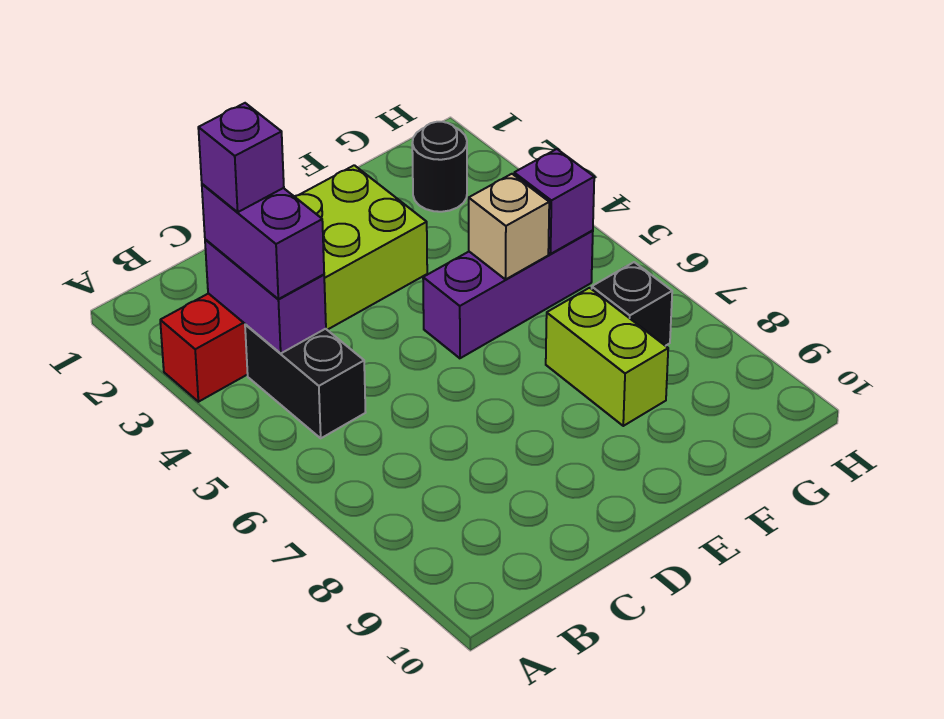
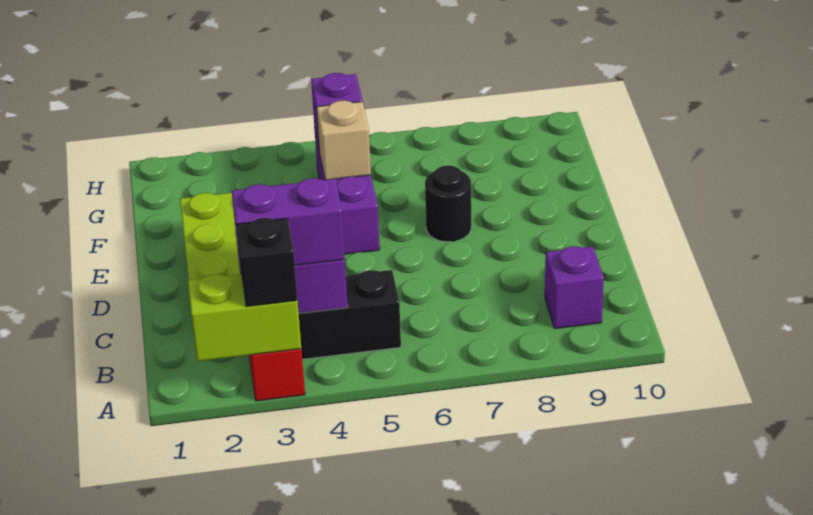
purple brick B3 level 4 -> purple brick B9 level 1
lime brick F7:F8 level 1 -> lime brick A2:A3 level 2
black round brick G2 level 1 -> black round brick E7 level 1
black brick G7 level 1 -> black brick A3 level 3

